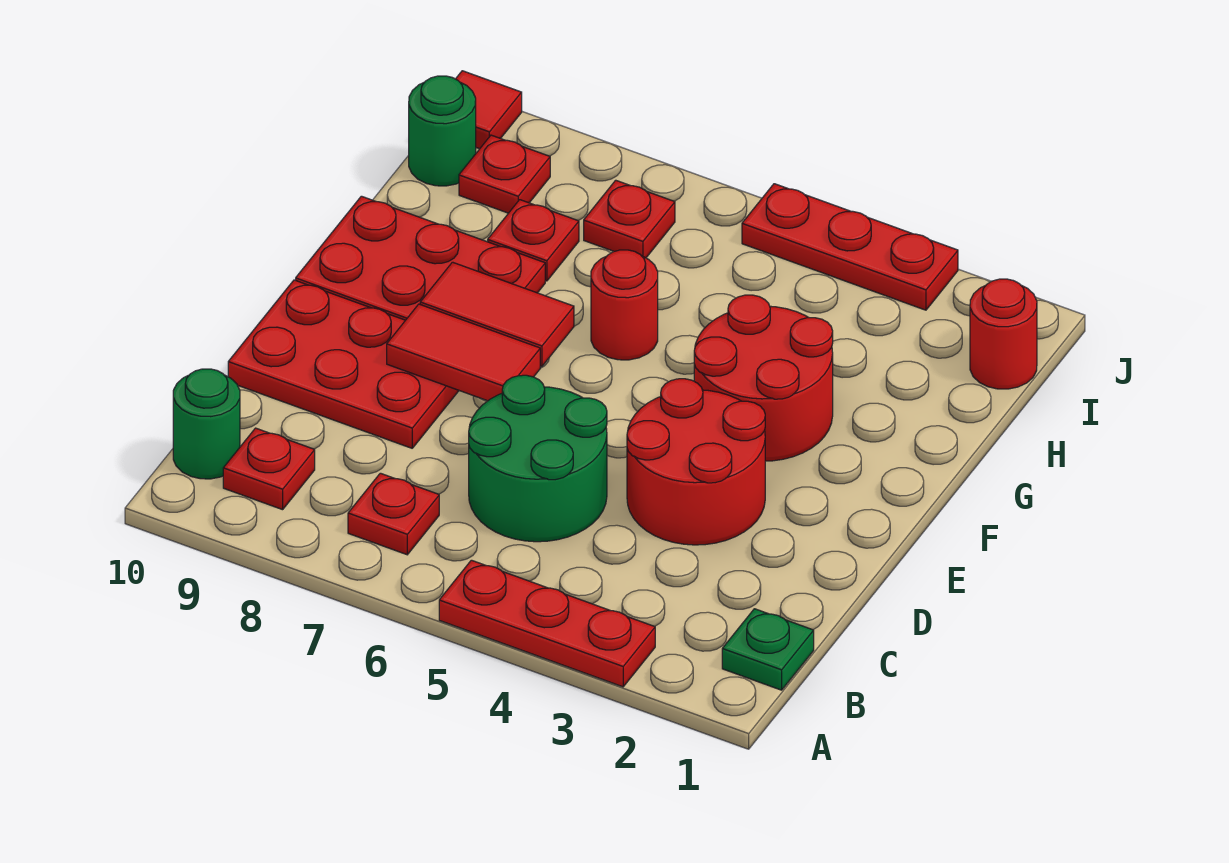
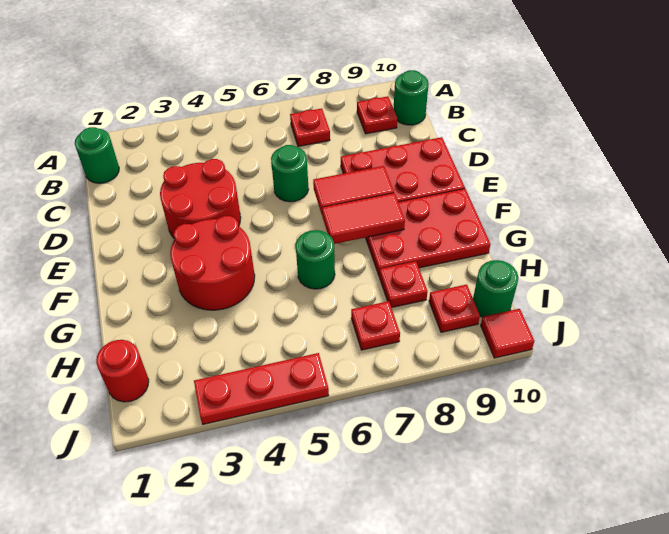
red plate A3:A5 level 1 -> none
green plate B1 level 1 -> green round brick B1 level 1
green round brick C5:D6 level 1 -> green round brick D6 level 1
red round brick G6 level 1 -> green round brick G6 level 1

